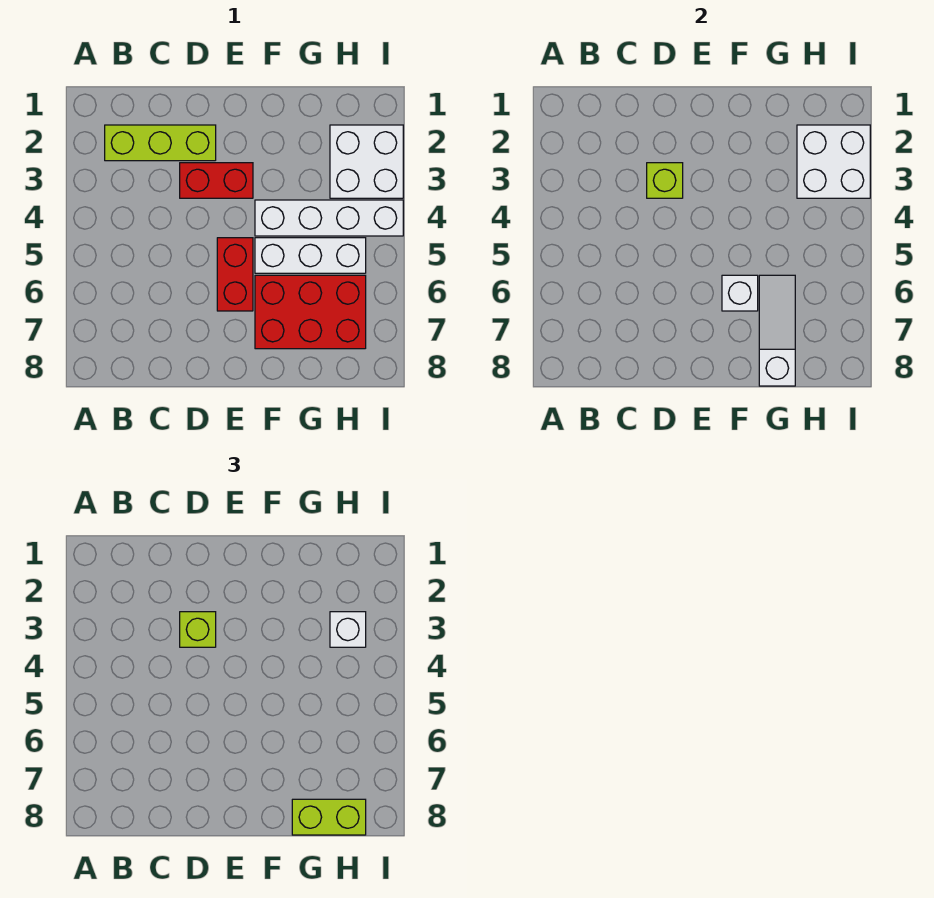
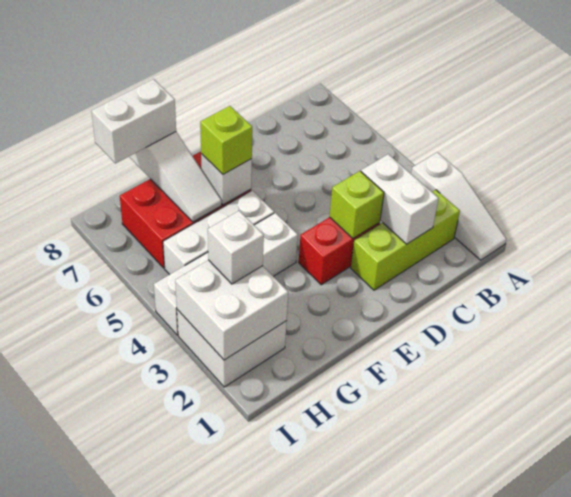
none -> white slope A1:A3 level 1 top 3
none -> white brick C2:C3 level 2
lime brick D3 level 3 -> lime brick F6 level 3
red brick E5:E6 level 1 -> none
lime brick G8:H8 level 3 -> white brick G8:H8 level 3

